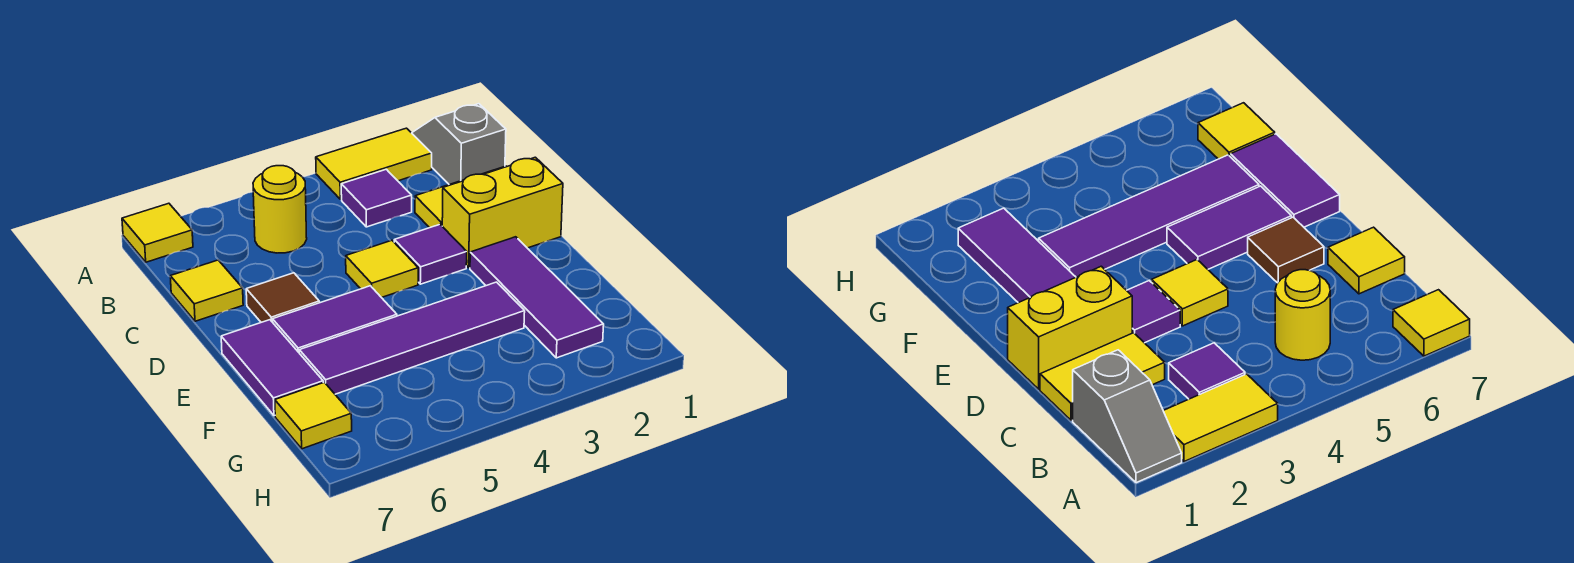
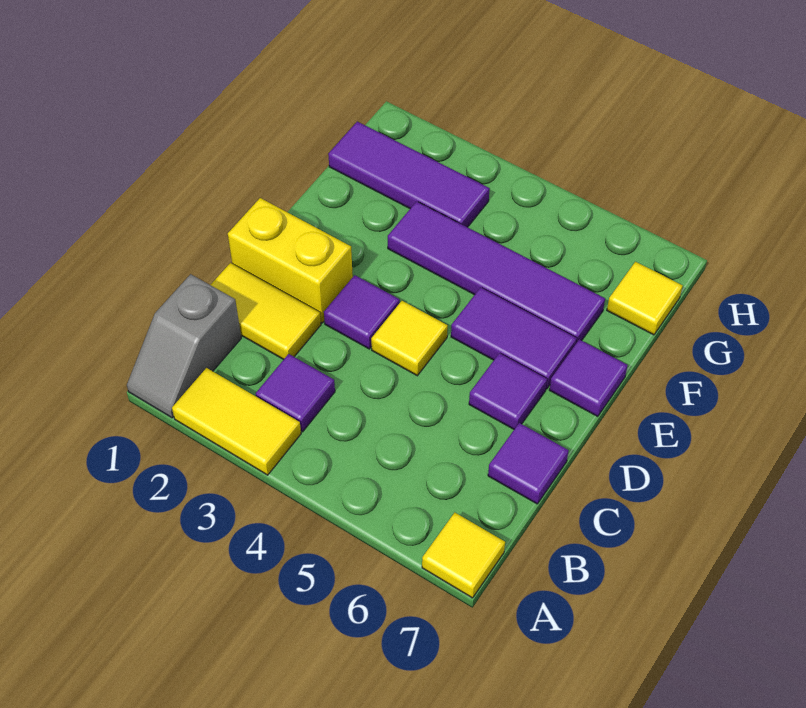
yellow round brick B5 level 1 -> none
yellow tile C7 level 1 -> purple tile C7 level 1
brown tile D6 level 1 -> purple tile D6 level 1
purple tile E2:G2 level 1 -> purple tile G1:G3 level 1
purple tile E7:F7 level 1 -> purple tile E7 level 1

